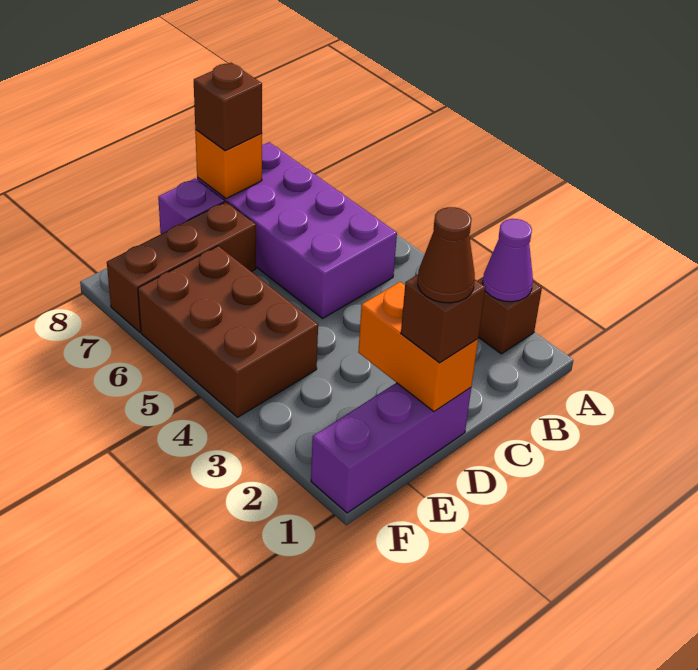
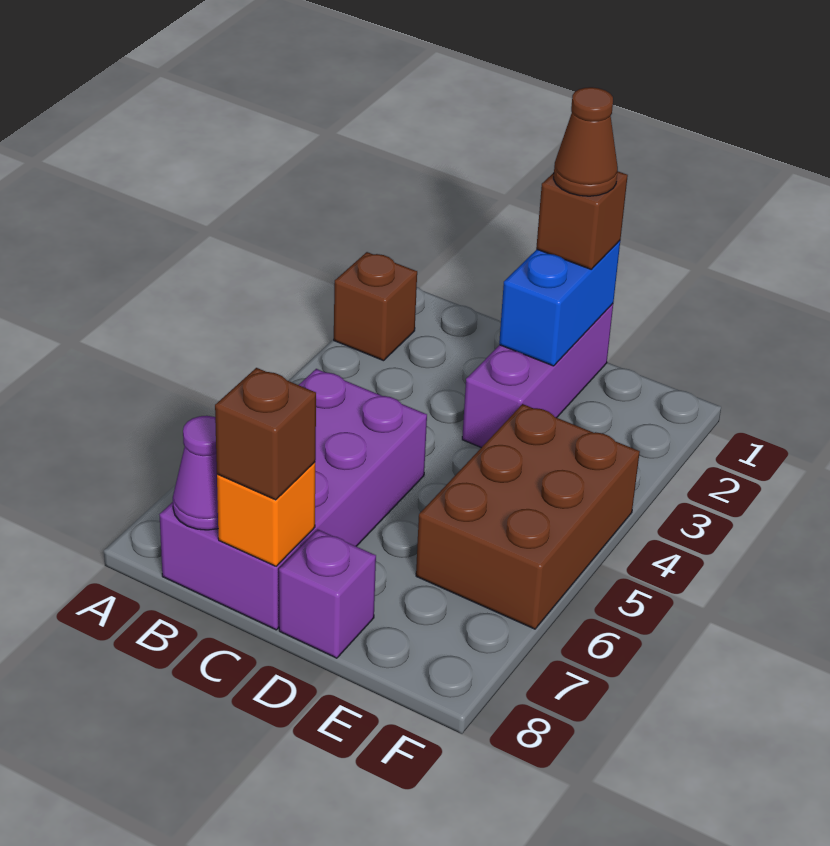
purple cone A2 level 2 -> purple cone B8 level 2
purple brick D1:F1 level 1 -> purple brick D1:D3 level 1
orange brick D1:D2 level 2 -> blue brick D1:D2 level 2
brown brick D7:F7 level 1 -> none

